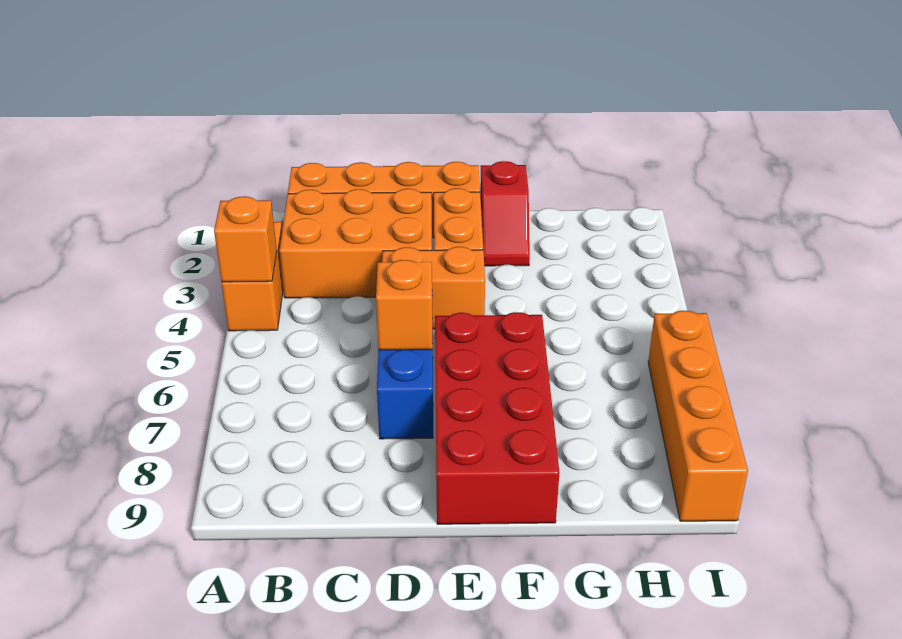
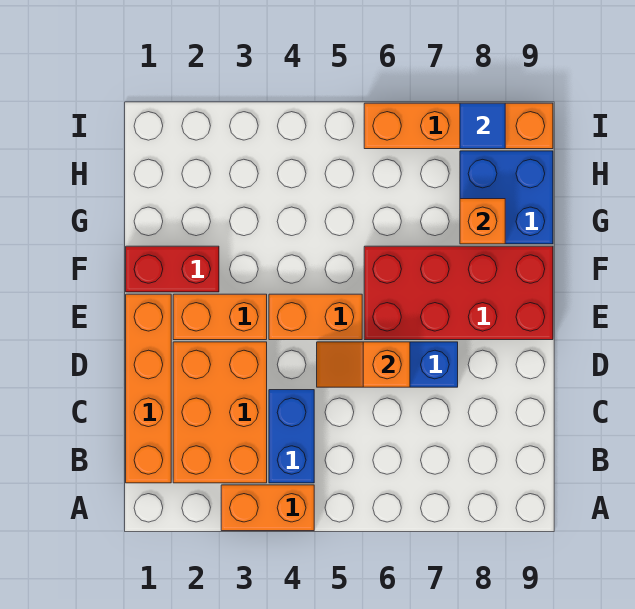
orange brick A4 level 2 -> orange brick G8 level 2
none -> blue brick B4:C4 level 1
orange brick D4:E4 level 1 -> orange brick E4:E5 level 1
red slope F1:F2 level 1 top 1 -> red brick F1:F2 level 1
none -> blue brick G8:H9 level 1
none -> blue tile I8 level 2

